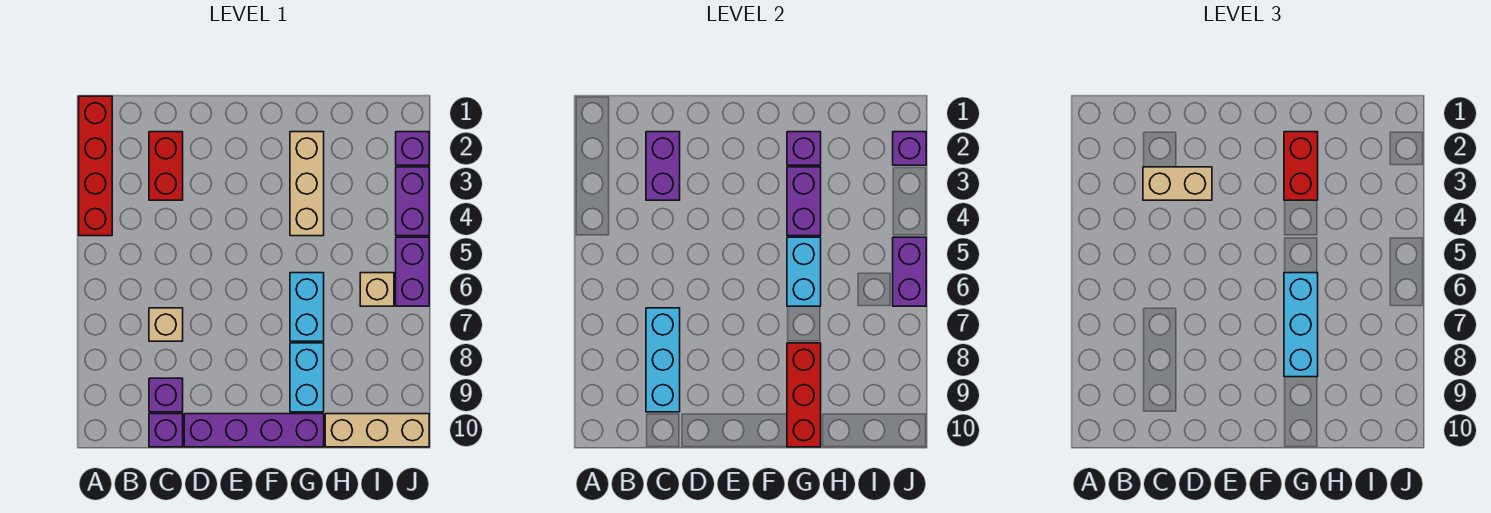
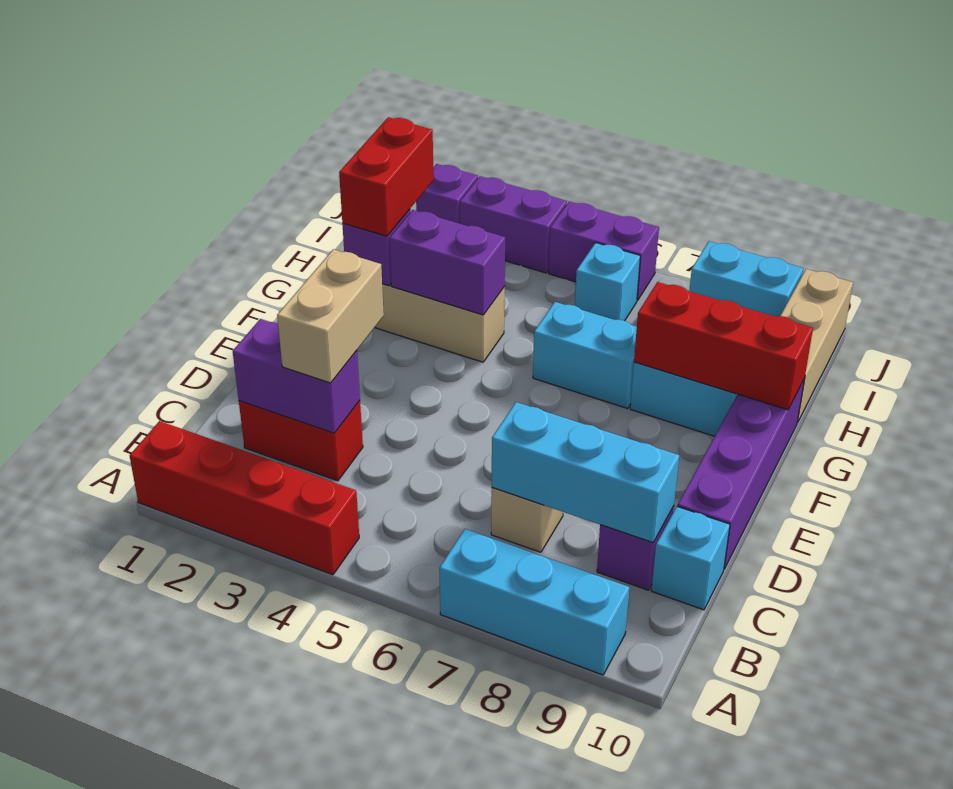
purple brick C10 level 1 -> cyan brick C10 level 1
red brick G2:G3 level 3 -> red brick G2:H2 level 3
cyan brick G5:G6 level 2 -> cyan brick J8:J9 level 1
cyan brick G6:G8 level 3 -> cyan brick A7:A9 level 1
tan brick I6 level 1 -> cyan brick I6 level 1
purple brick J2 level 2 -> none
purple brick J5:J6 level 2 -> none

